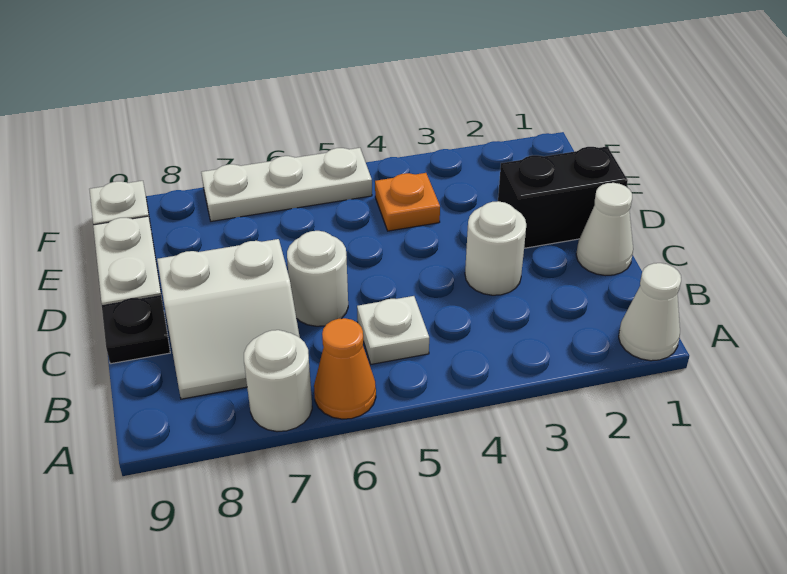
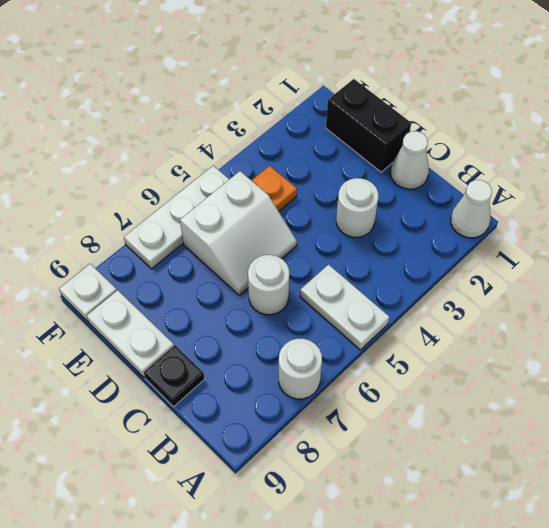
orange cone A6 level 1 -> none
white plate B5 level 1 -> white plate A5:B5 level 1
white slope B7:C8 level 1 top C -> white slope D5:E6 level 1 top E
black brick D1:D2 level 1 -> black brick D1:E1 level 1

